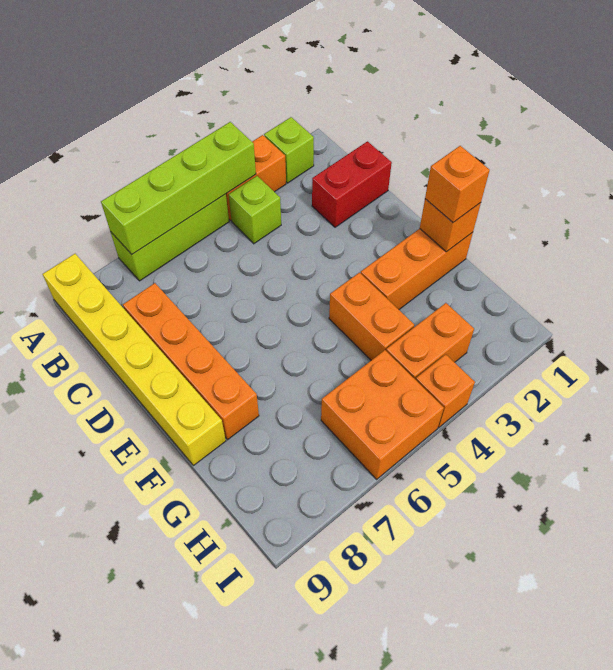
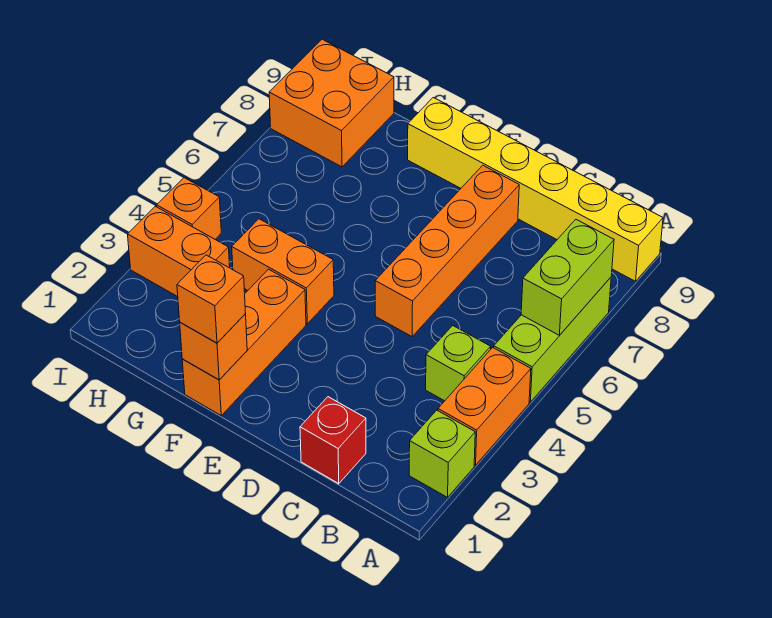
lime brick A4:A7 level 2 -> lime brick A6:A7 level 2
red brick C1:C2 level 1 -> red brick C1 level 1
orange brick C8:F8 level 1 -> orange brick D5:D8 level 1
orange brick H3:H4 level 1 -> orange brick H3:I3 level 1
orange brick H5:I6 level 1 -> orange brick H8:I9 level 1

